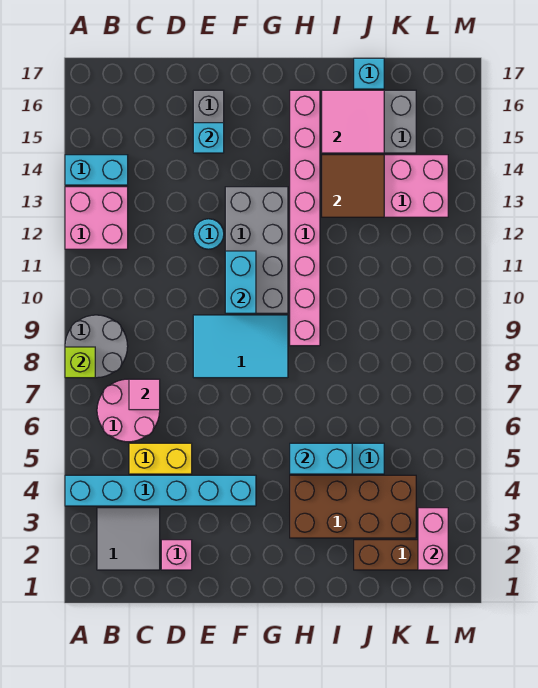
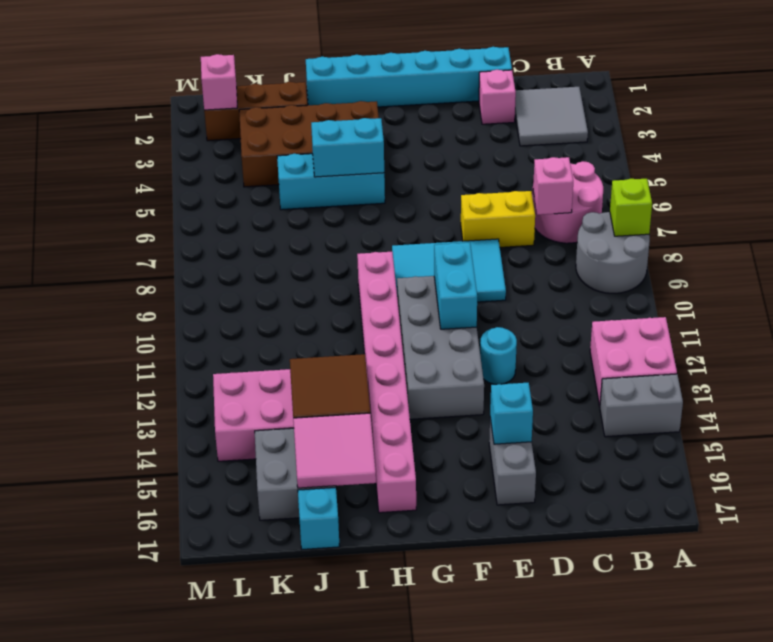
cyan brick A4:F4 level 1 -> cyan brick D1:I1 level 1
cyan brick A14:B14 level 1 -> grey brick A14:B14 level 1
yellow brick C5:D5 level 1 -> yellow brick D7:E7 level 1
pink tile C7 level 2 -> pink brick C7 level 2
pink brick L2:L3 level 2 -> pink brick L2 level 2

